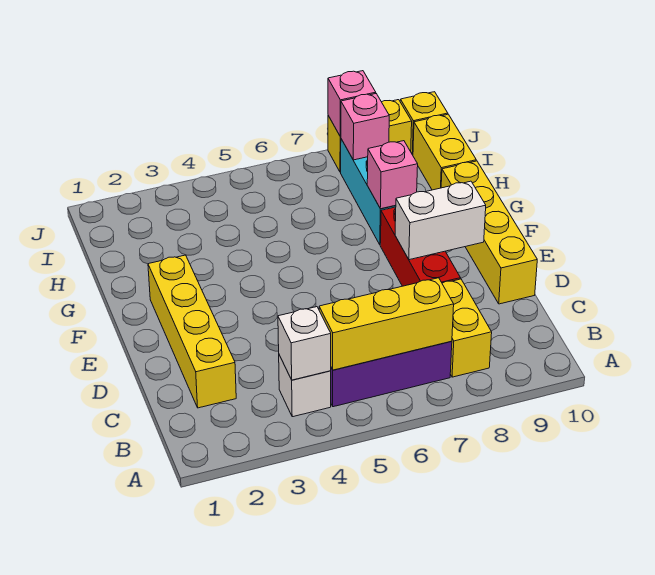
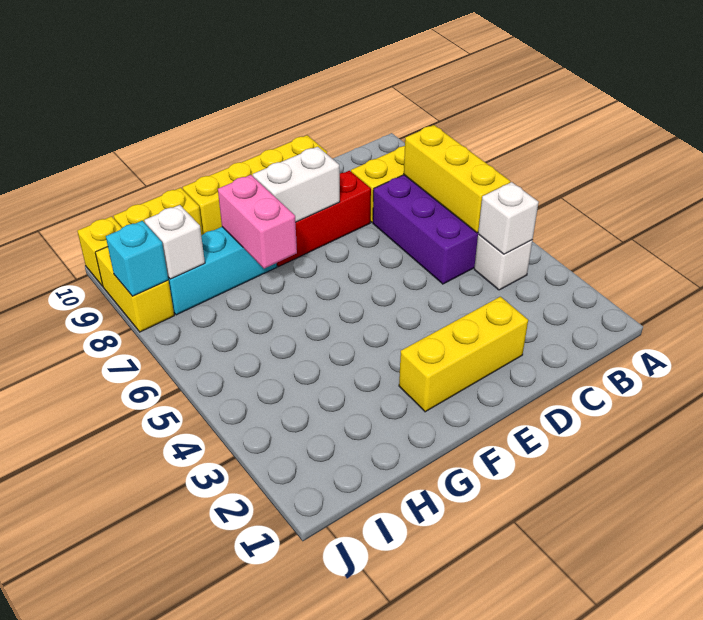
yellow brick C2:F2 level 1 -> yellow brick D2:F2 level 1
white brick E8:E9 level 2 -> white brick E8:F8 level 2
pink brick G8 level 2 -> pink brick G7:G8 level 2
pink brick I8 level 2 -> white brick I8 level 2
pink brick J8 level 2 -> cyan brick J8 level 2

